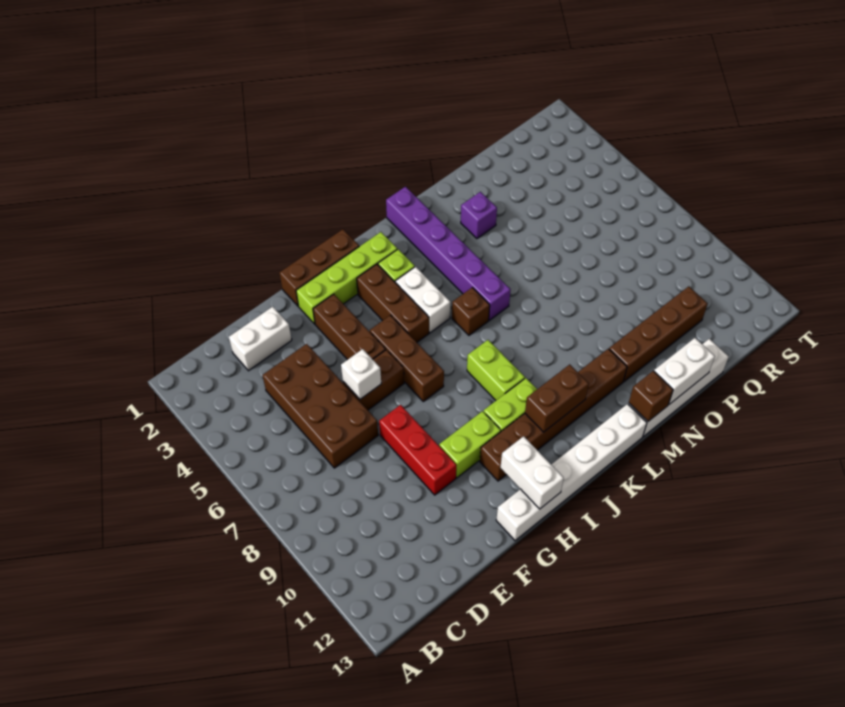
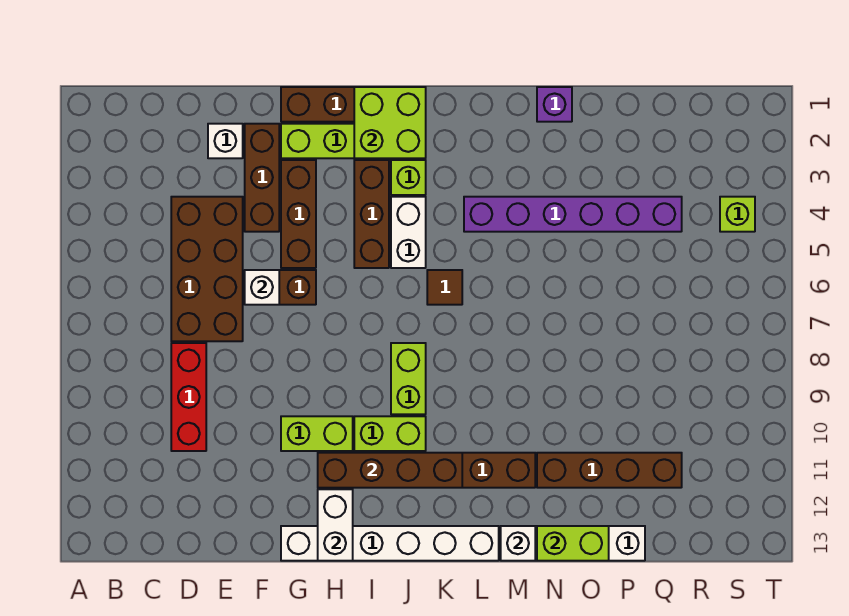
white brick D2:E2 level 1 -> white brick E2 level 1
red brick F8:F10 level 1 -> red brick D8:D10 level 1
brown brick H5:H7 level 1 -> brown brick F2:F4 level 1
none -> lime brick I1:J2 level 2
brown brick J11:K11 level 2 -> brown brick H11:K11 level 2
brown brick K6 level 1 -> brown tile K6 level 1
purple brick L1:L6 level 1 -> purple brick L4:Q4 level 1
brown brick M13 level 2 -> white brick M13 level 2
purple brick N3 level 1 -> purple brick N1 level 1
white brick N13:O13 level 2 -> lime brick N13:O13 level 2
none -> lime brick S4 level 1

